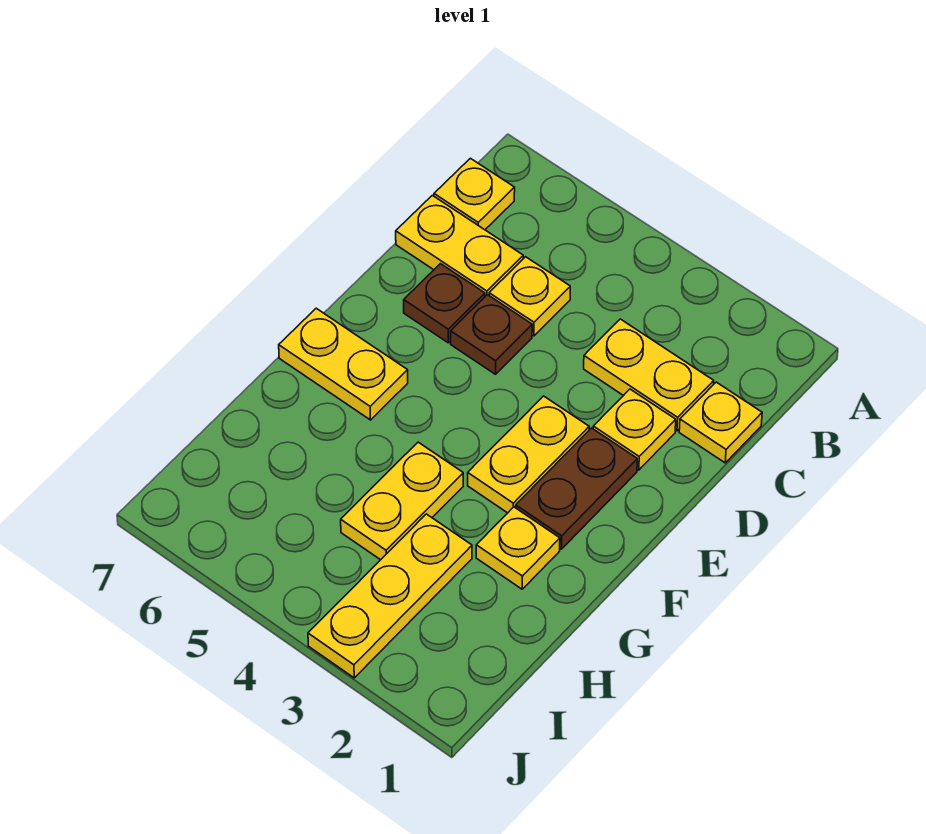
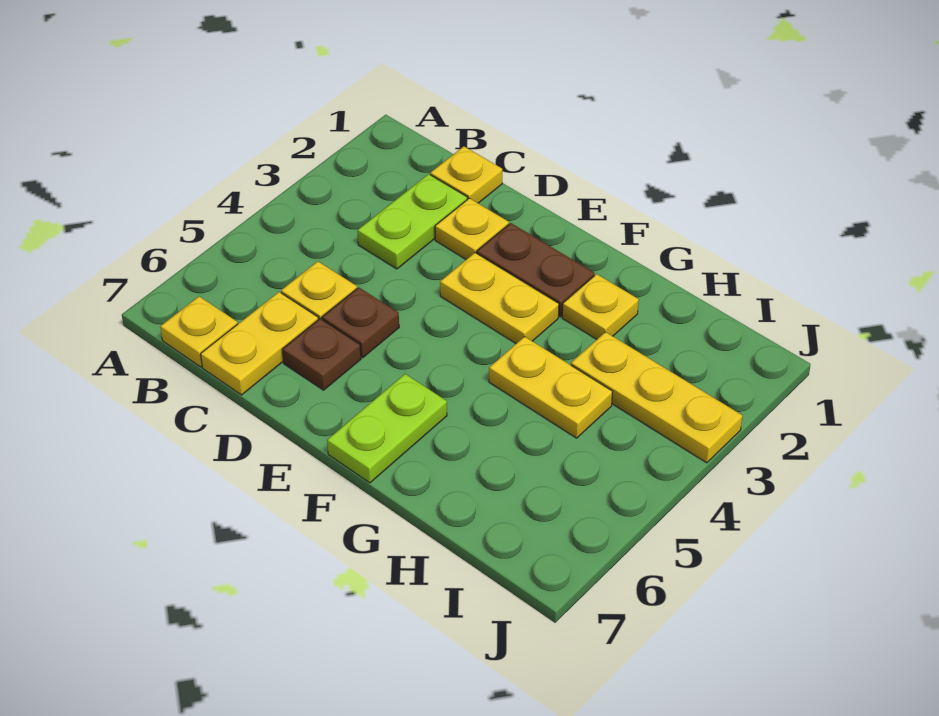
yellow plate C2:C3 level 1 -> lime plate C2:C3 level 1
yellow plate F6:F7 level 1 -> lime plate F6:F7 level 1

